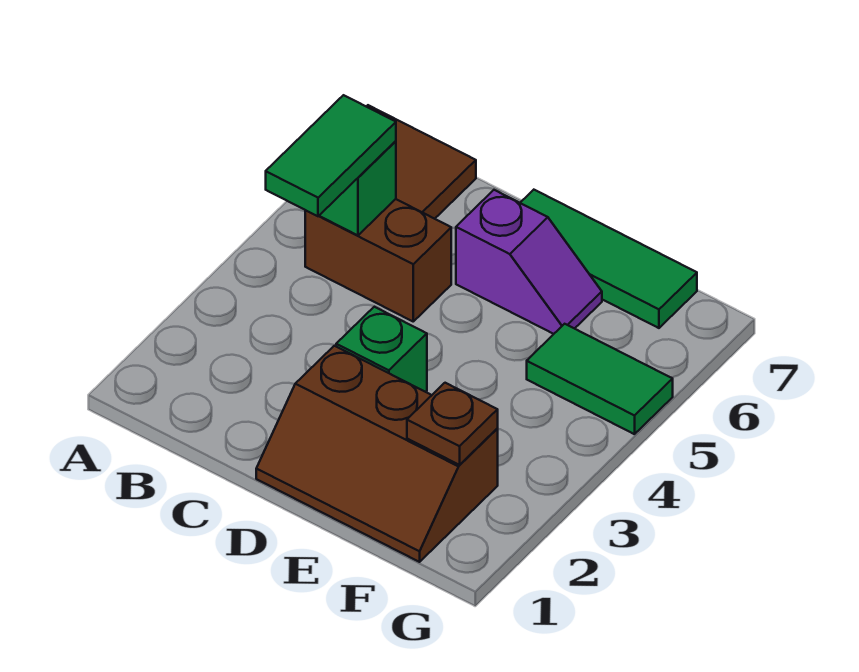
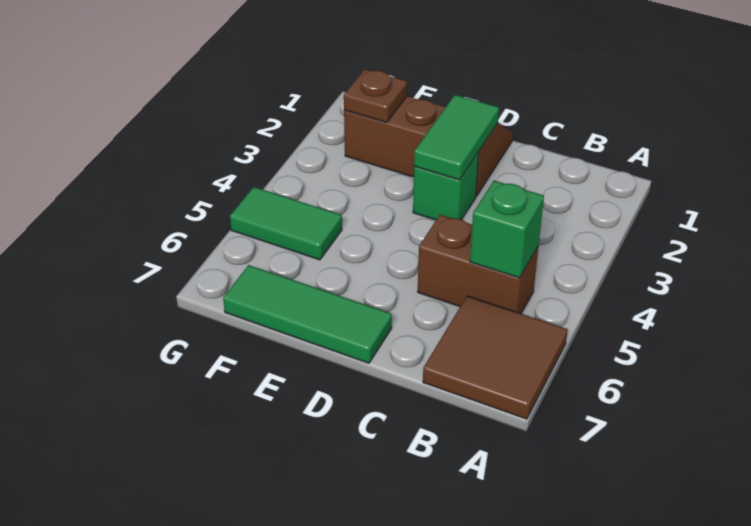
green tile B4:B5 level 3 -> green tile D2:D3 level 2
purple slope D6:E6 level 1 top D -> none

